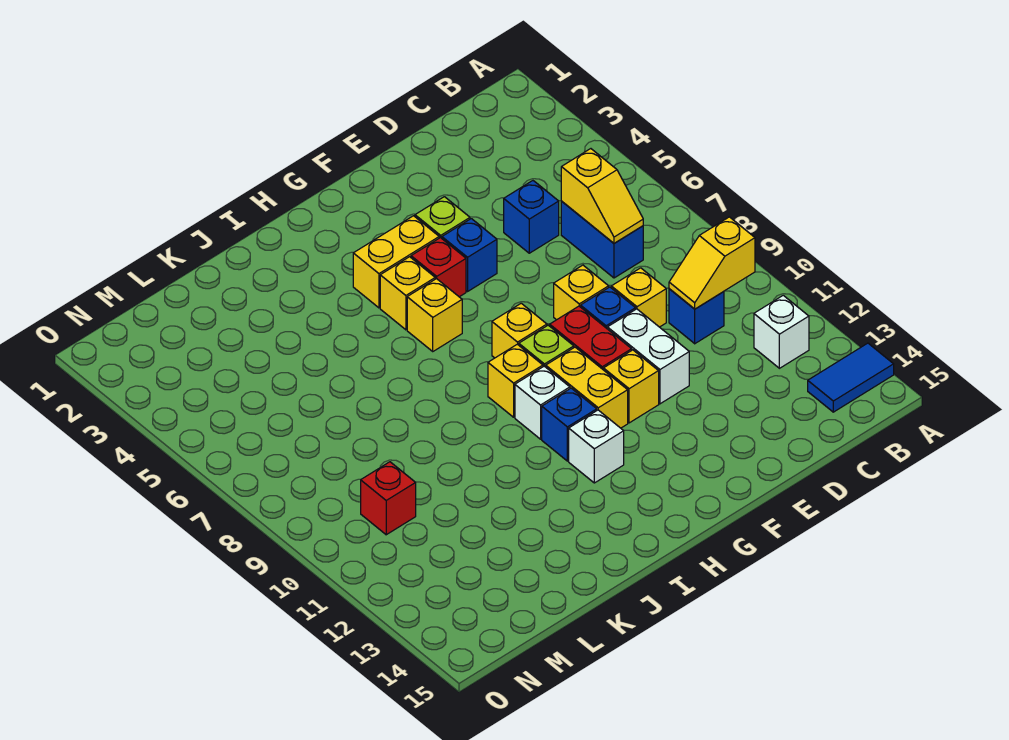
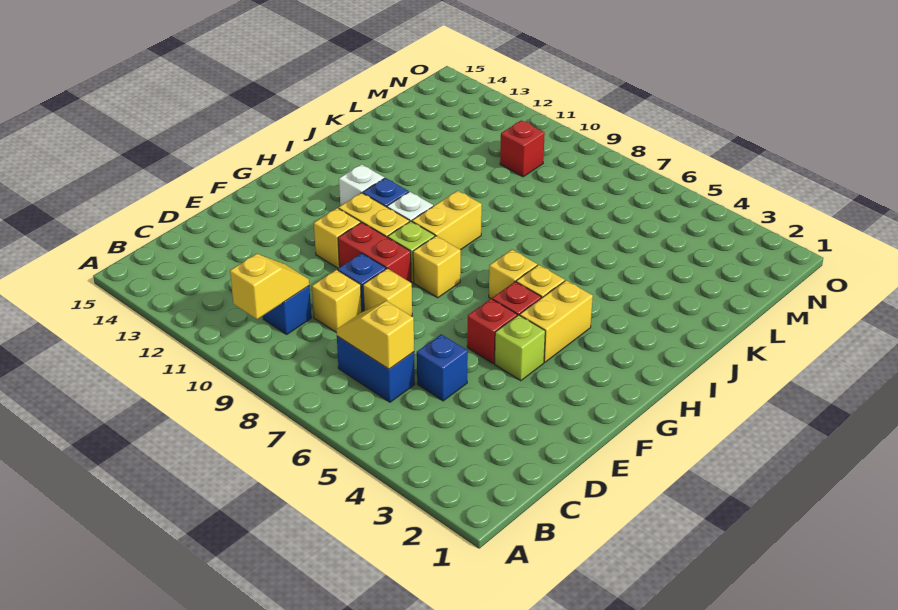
blue tile A14:B14 level 1 -> none
white brick B12 level 1 -> none
white brick E10:E11 level 1 -> none
blue brick F5 level 1 -> red brick F5 level 1
yellow brick H9 level 1 -> yellow brick H9:I9 level 1

